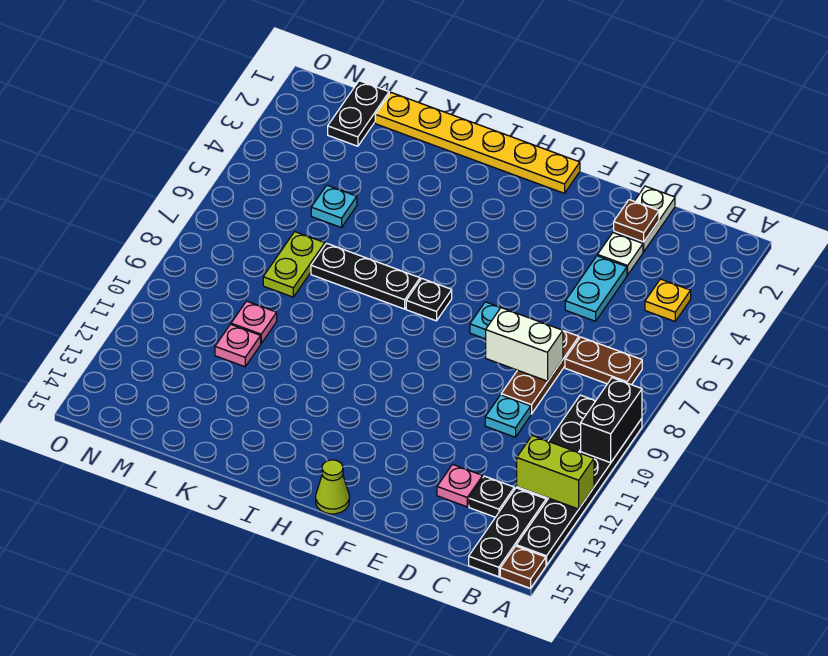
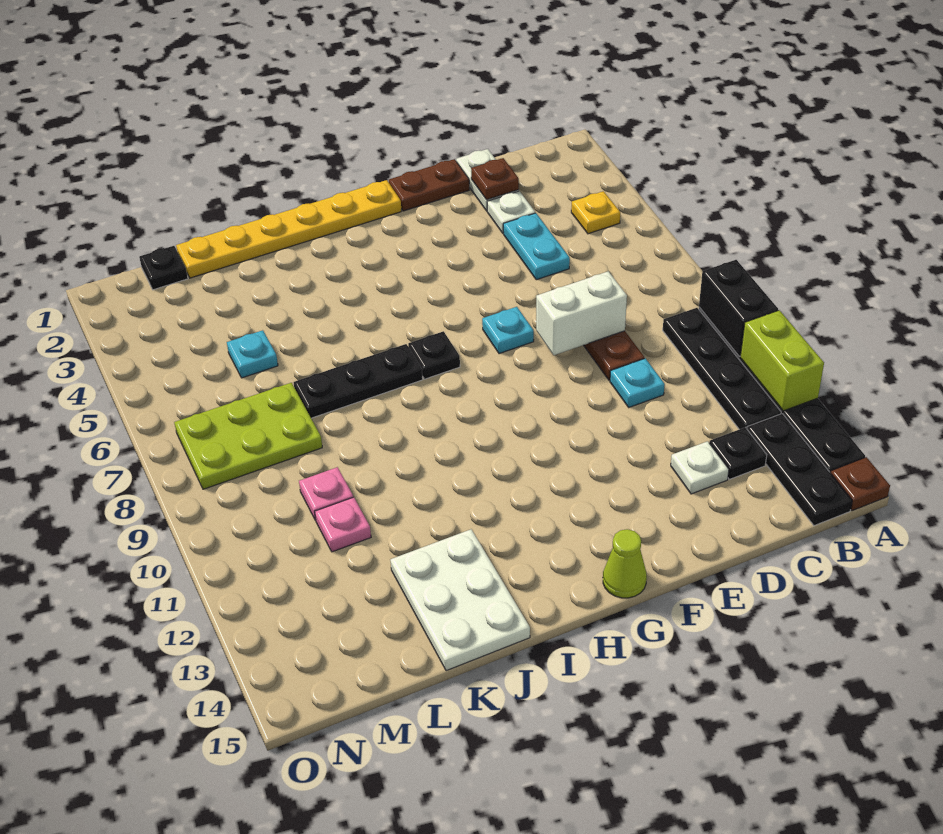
lime brick A12:B12 level 2 -> lime brick A11:A12 level 2
brown plate B7:C7 level 1 -> brown plate E1:F1 level 1
pink plate D13 level 1 -> white plate D13 level 1
none -> white plate J13:K15 level 1
lime plate L7:L8 level 1 -> lime plate L7:N8 level 1
black plate M1:M2 level 1 -> black plate M1 level 1

